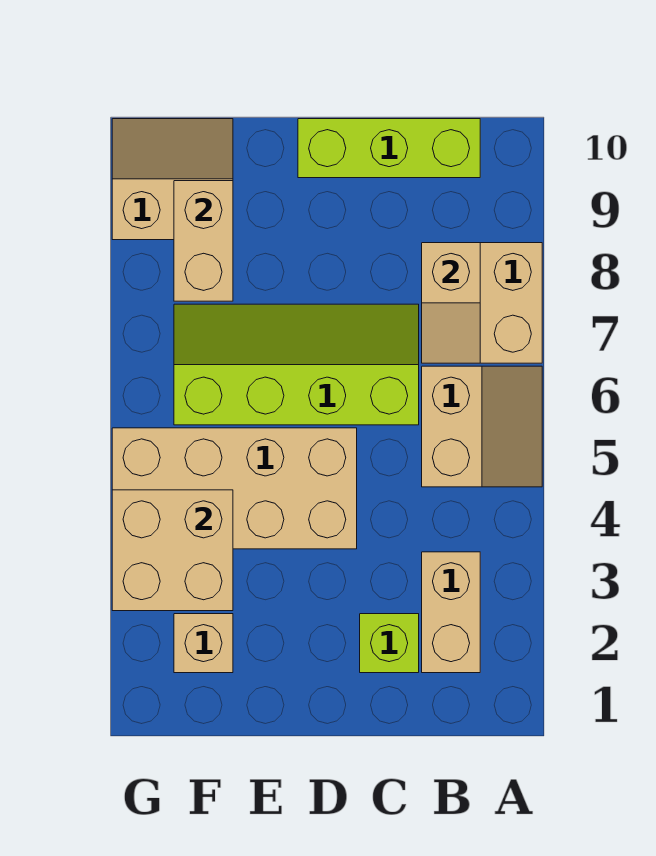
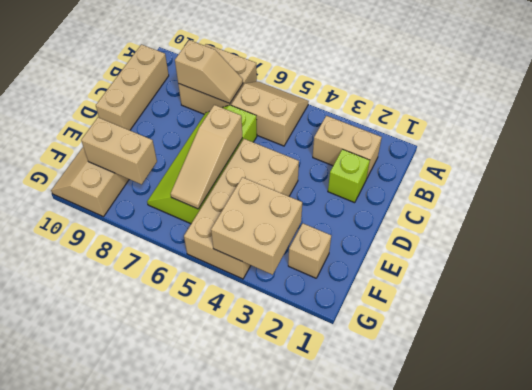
lime brick B10:D10 level 1 -> tan brick B10:D10 level 1
none -> tan slope D6:F6 level 2 top D

